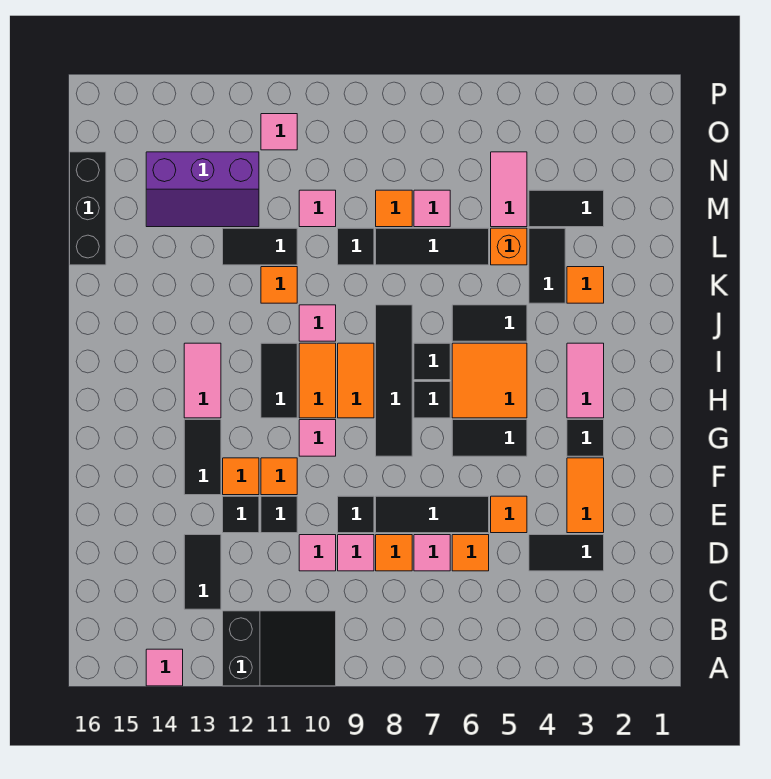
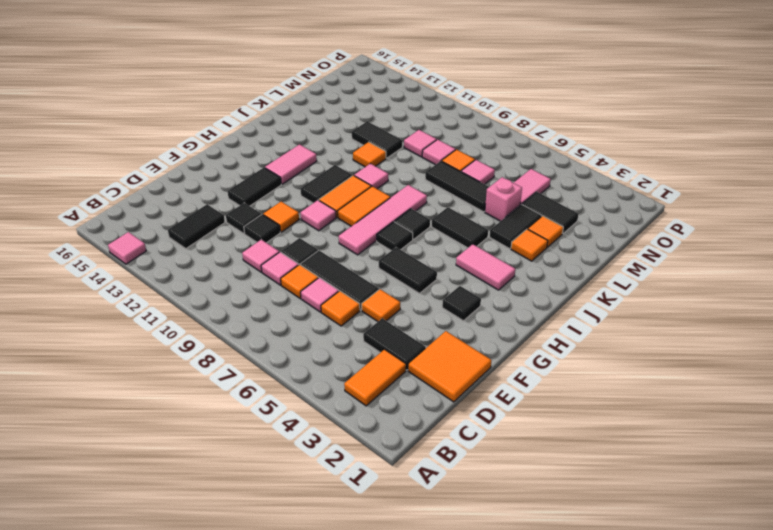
black slope A10:B12 level 1 top 12 -> none
orange tile E3:F3 level 1 -> orange tile B3:C3 level 1
orange tile F12 level 1 -> orange tile L3 level 1
black tile G8:J8 level 1 -> pink tile G8:J8 level 1
pink tile H3:I3 level 1 -> pink tile I3:I4 level 1
orange tile H5:I6 level 1 -> orange tile D1:E2 level 1
orange brick L5 level 1 -> pink brick L5 level 1
black tile L9 level 1 -> none
black brick L16:N16 level 1 -> none
purple slope M12:N14 level 1 top N -> none
pink tile O11 level 1 -> pink tile M9 level 1

